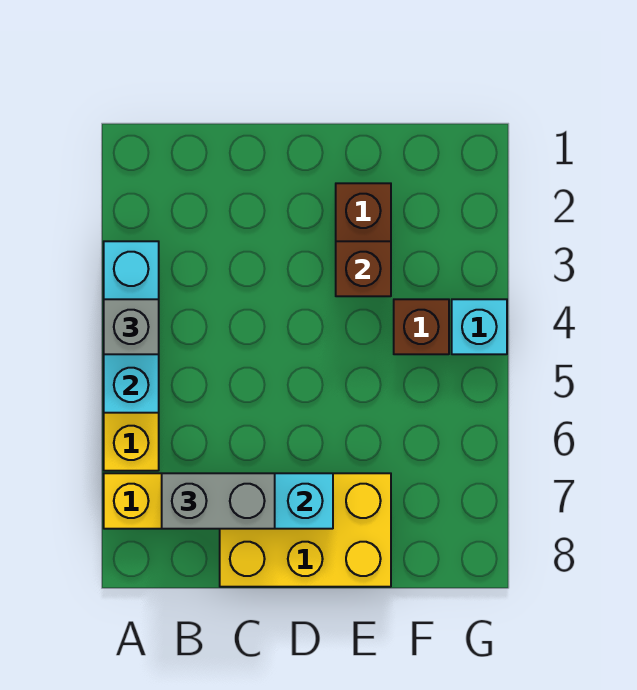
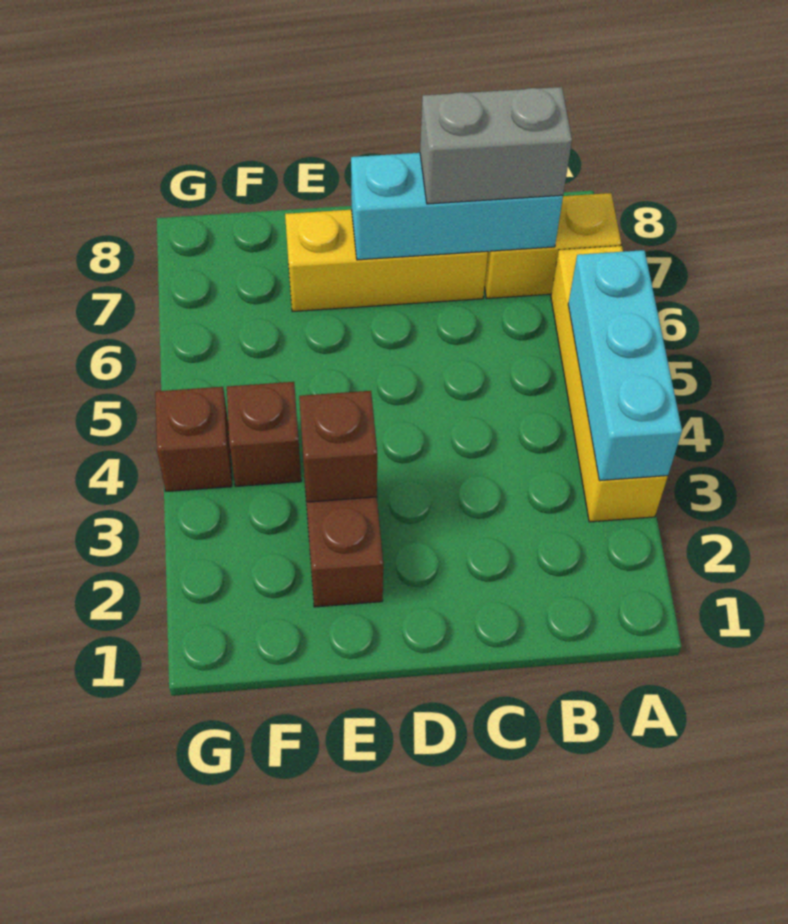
grey brick A4 level 3 -> none
yellow brick C7:E8 level 1 -> yellow brick C7:E7 level 1
cyan brick G4 level 1 -> brown brick G4 level 1

